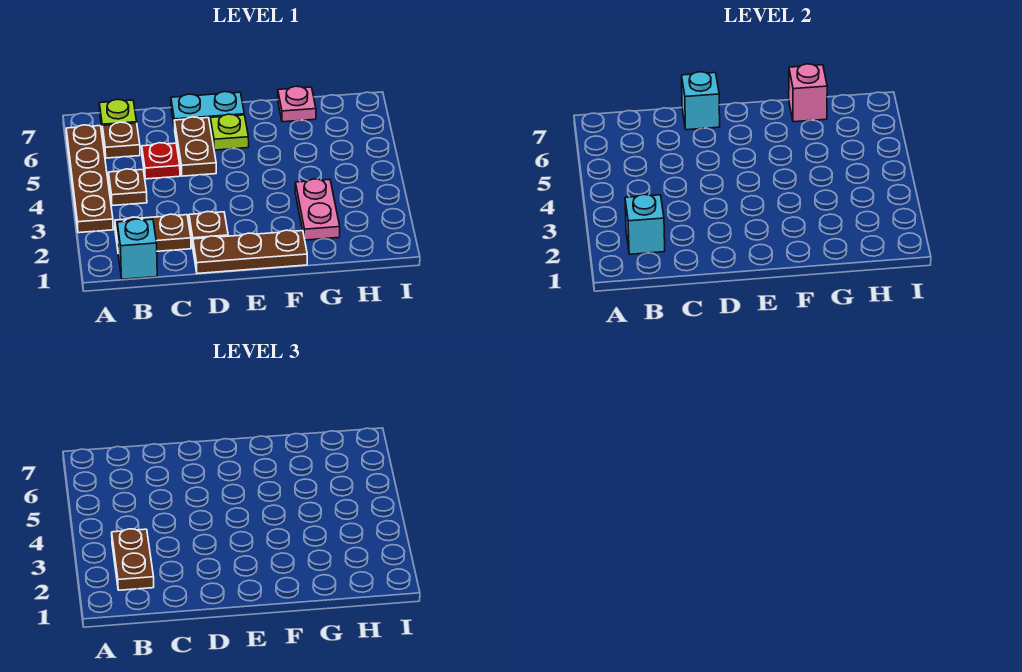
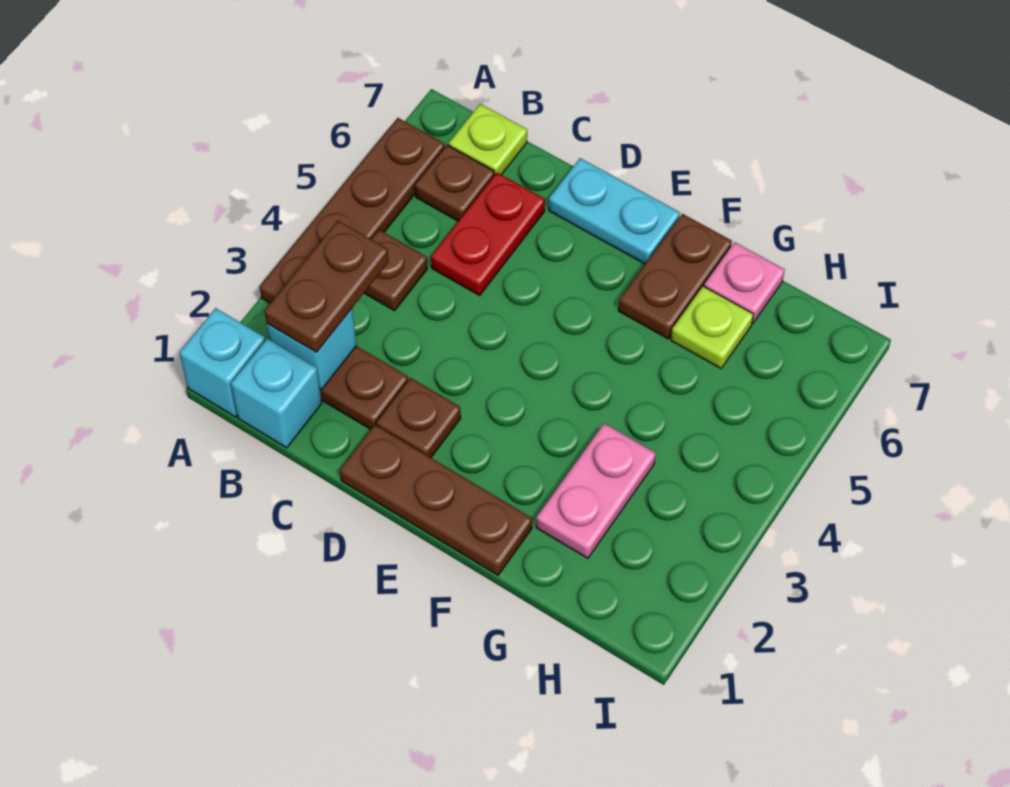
red plate C5 level 1 -> red plate C5:C6 level 1
brown plate D5:D6 level 1 -> brown plate F6:F7 level 1
cyan brick D7 level 2 -> cyan brick A1 level 1
lime plate E6 level 1 -> lime plate G6 level 1
pink brick G7 level 2 -> none

